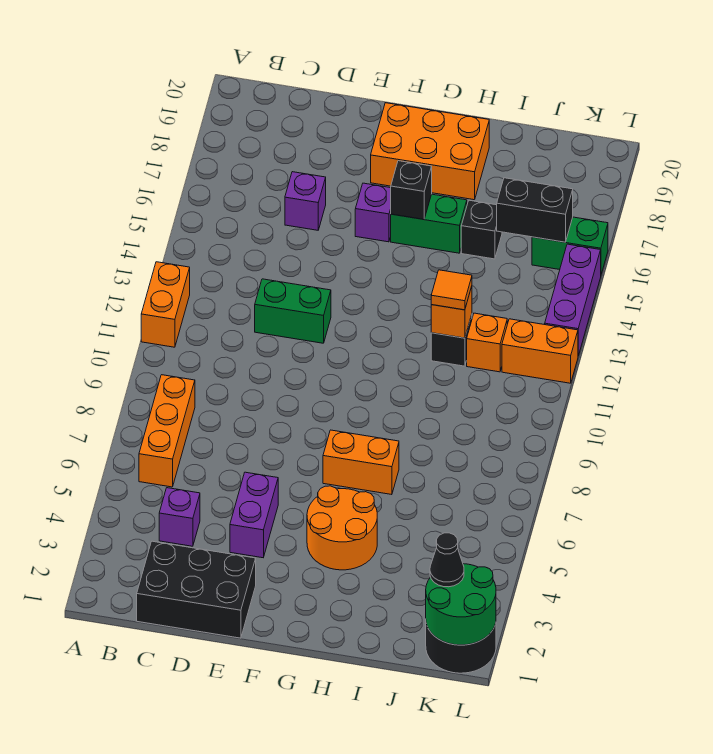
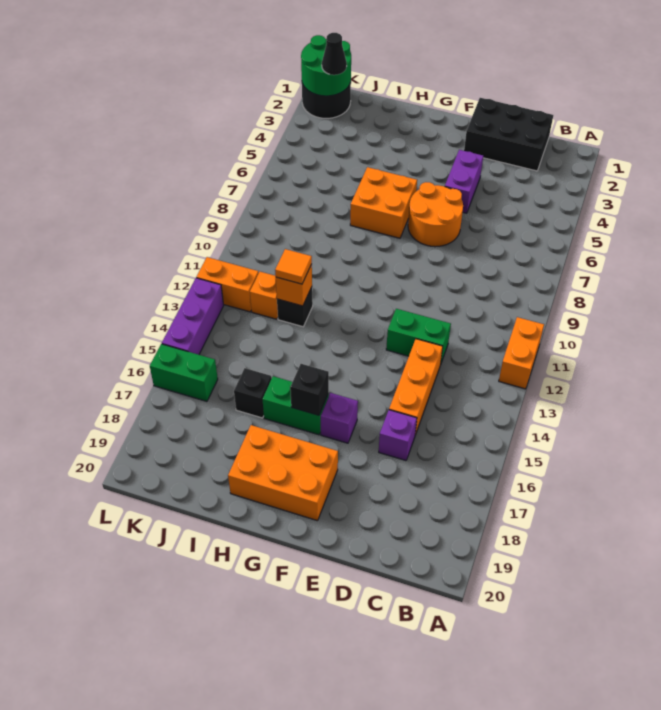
orange brick B6:B8 level 1 -> orange brick D13:D15 level 1
purple brick C4 level 1 -> none
orange round brick G4:H5 level 1 -> orange round brick E6:F7 level 1
orange brick G7:H7 level 1 -> orange brick G6:H7 level 1
black brick J16:K16 level 2 -> none

